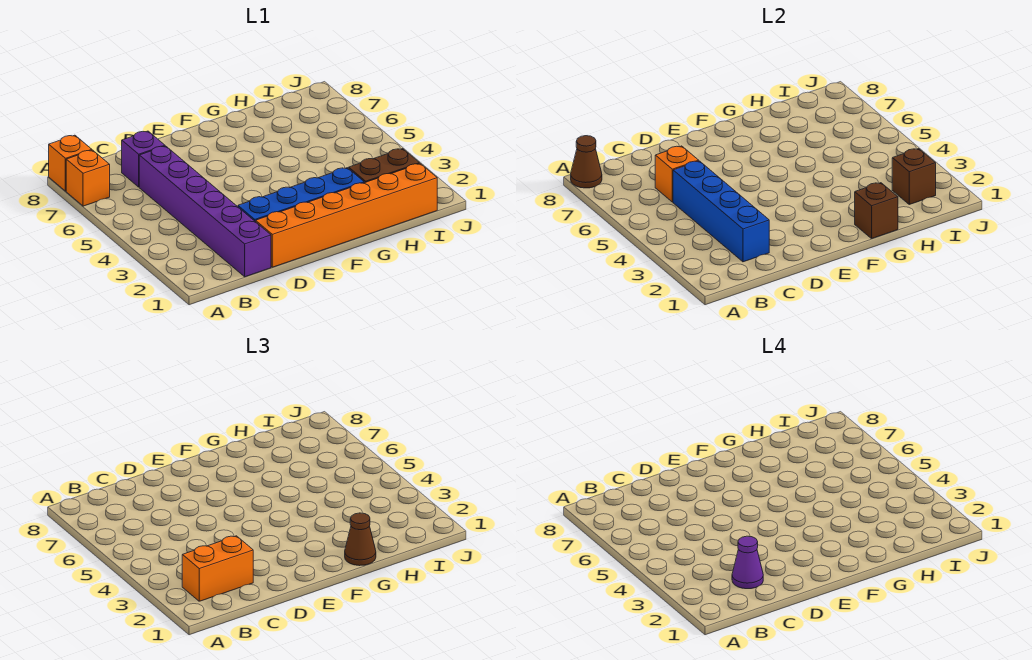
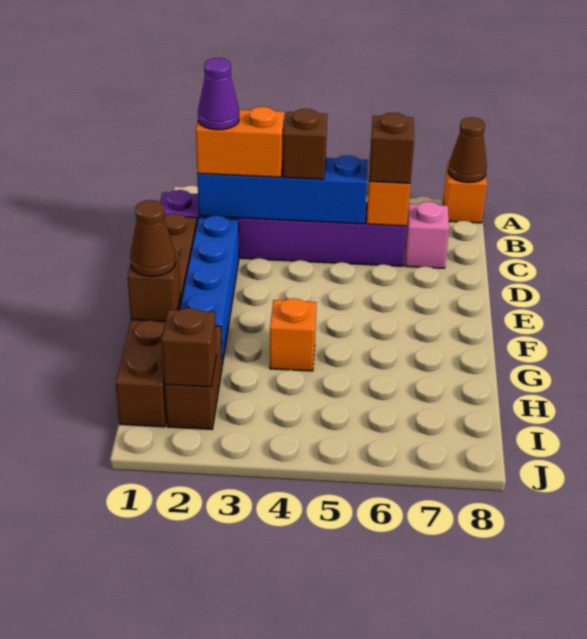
orange brick A7 level 1 -> orange brick G4 level 1
orange brick B2:C2 level 3 -> orange brick C2:C3 level 3
none -> brown brick C4 level 3
none -> brown brick C6 level 3
purple brick C7 level 1 -> pink brick C7 level 1
orange brick D1:I1 level 1 -> brown brick D1:I1 level 1

